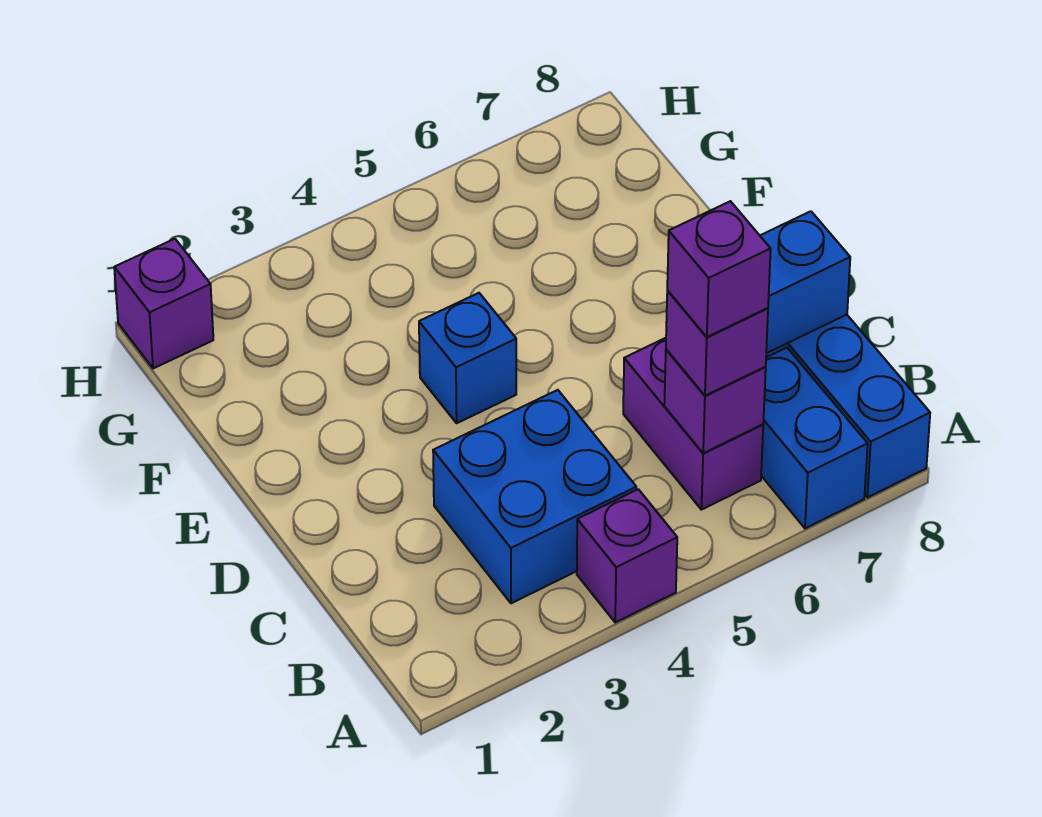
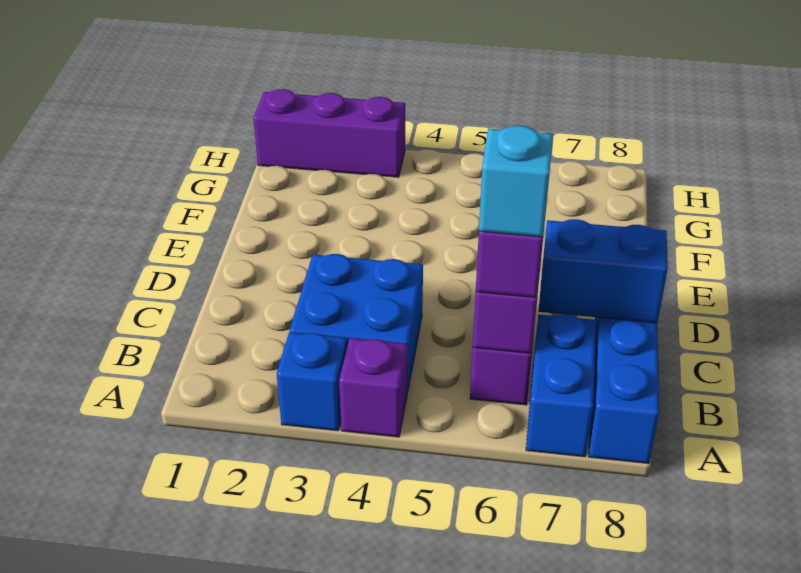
purple brick B6 level 4 -> cyan brick B6 level 4
blue brick E4 level 1 -> blue brick A3 level 1
purple brick H1 level 1 -> purple brick H1:H3 level 1

